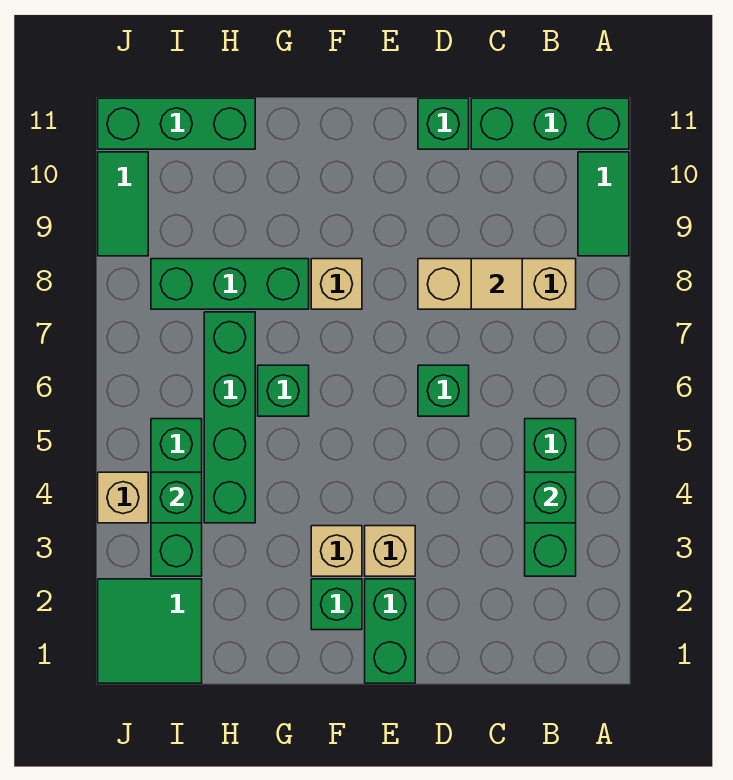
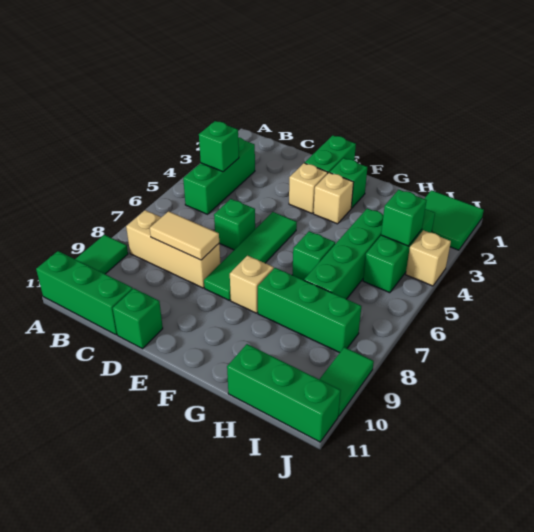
tan tile C8 level 2 -> tan tile C8:D8 level 2
none -> green tile E5:E8 level 1

